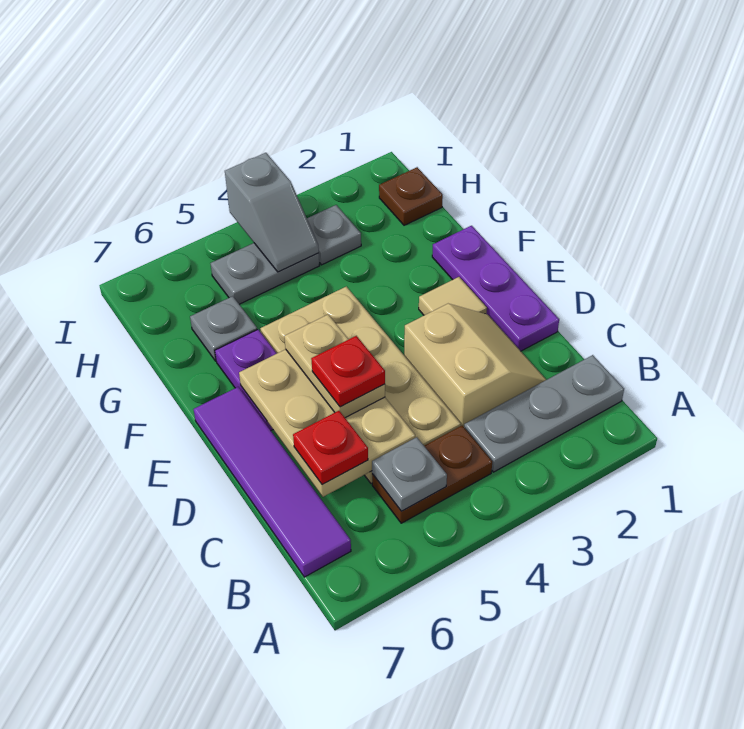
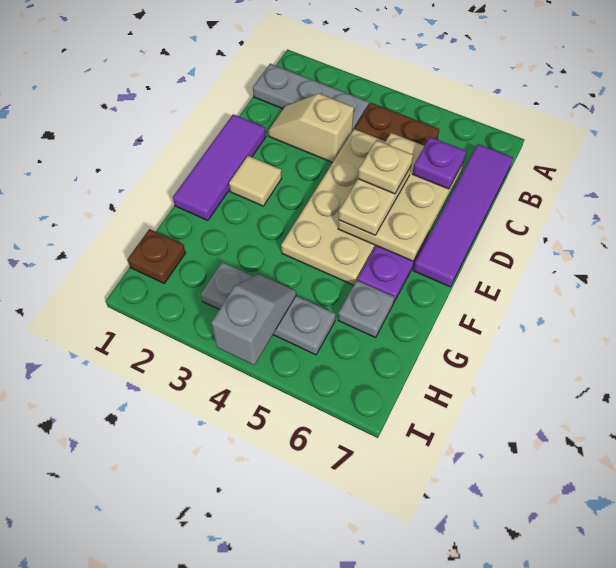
grey plate B5 level 2 -> none
tan slope C2:D3 level 1 top 3 -> tan slope C2:C3 level 1 top 3
red plate C6 level 3 -> purple plate C6 level 3
purple plate D1:F1 level 1 -> purple tile D1:F1 level 1
red plate D5 level 4 -> tan plate D5 level 4

